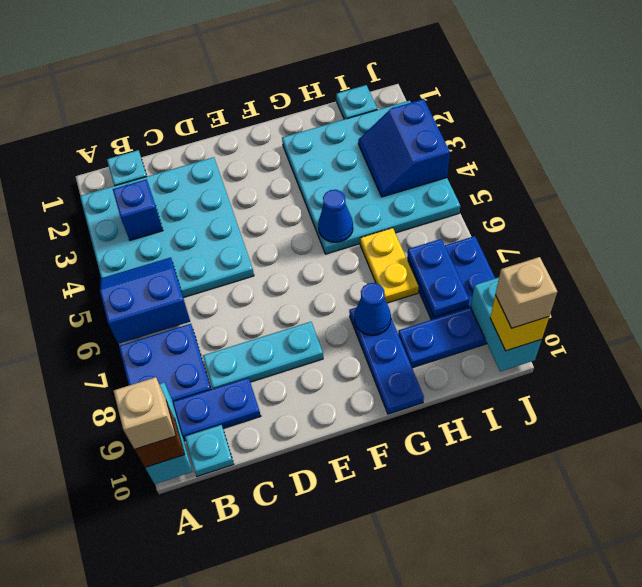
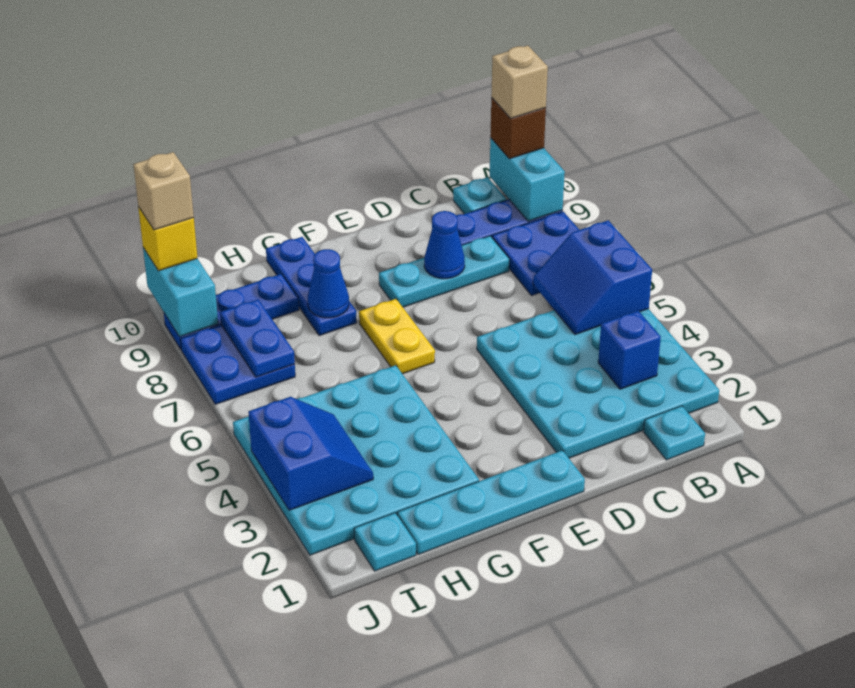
blue slope A5:B6 level 2 top 6 -> blue slope A5:B6 level 2 top A
none -> cyan plate E1:H1 level 1
blue cone G5 level 2 -> blue cone D8 level 2
yellow plate H6:H7 level 1 -> yellow plate F6:F7 level 1

